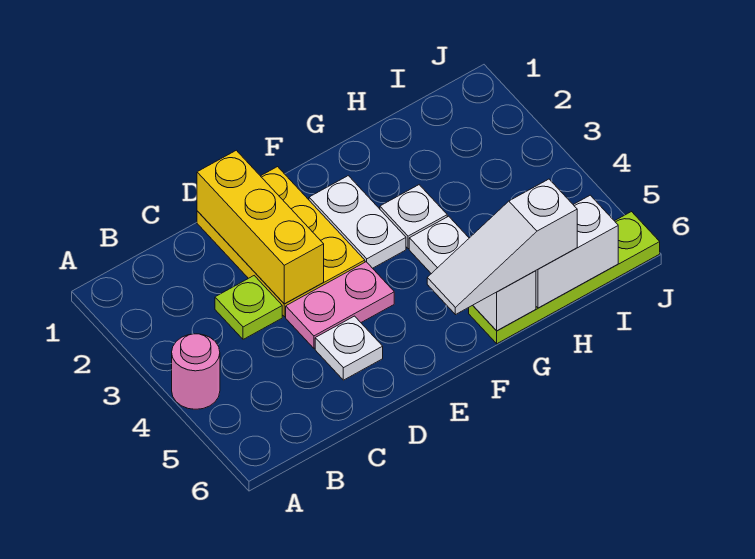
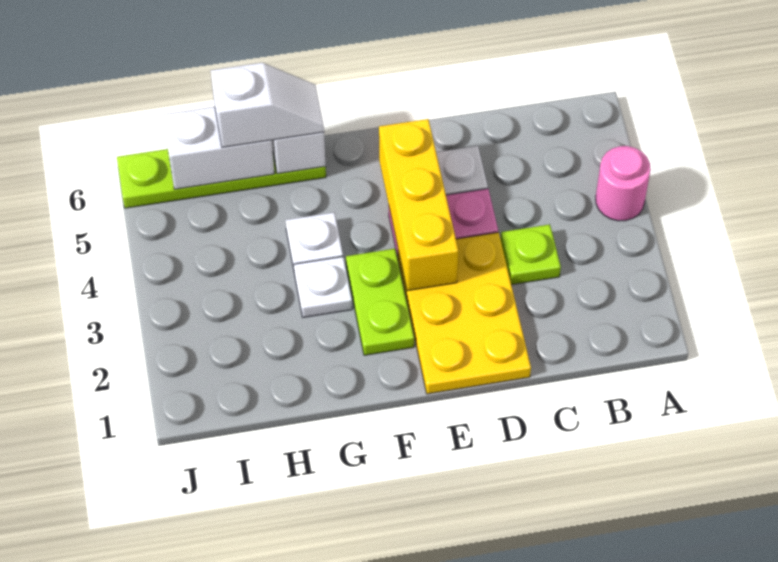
yellow brick D1:D3 level 2 -> yellow brick E3:E5 level 2
white plate F2:F3 level 1 -> lime plate F2:F3 level 1
white slope F6:H6 level 3 top H -> white slope G6:H6 level 3 top H

